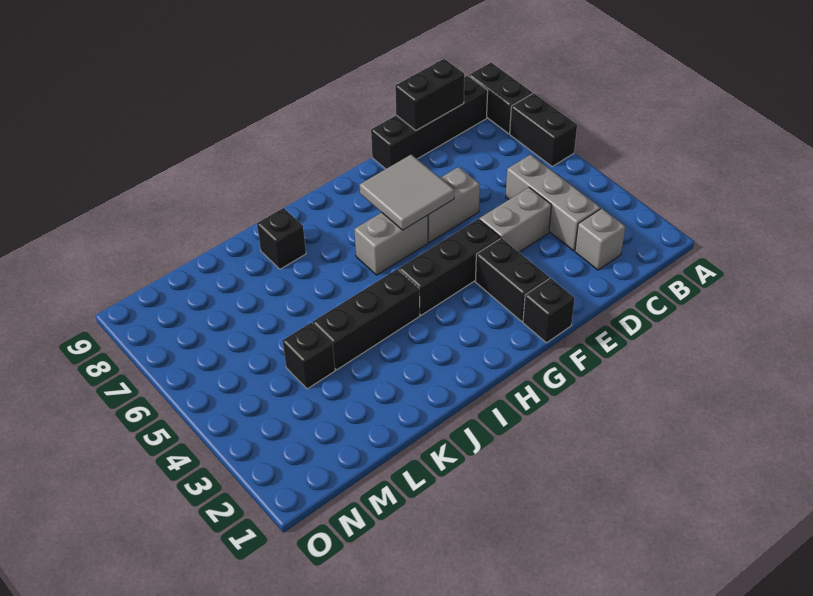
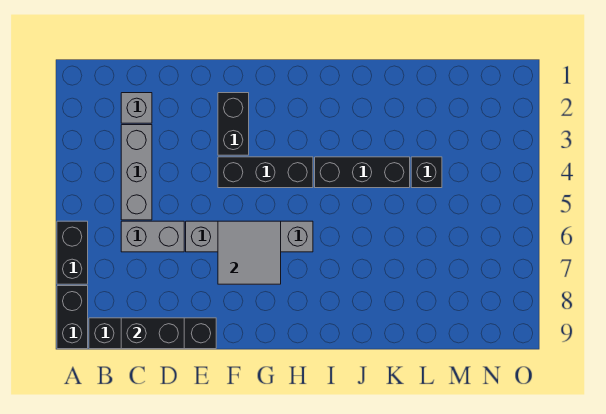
grey brick D4:E4 level 1 -> grey brick C6:D6 level 1
black brick F1 level 1 -> none
black brick J8 level 1 -> none

